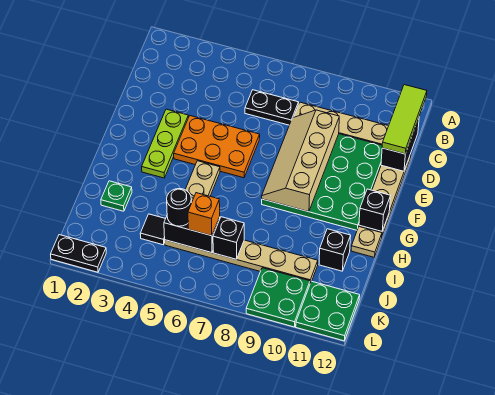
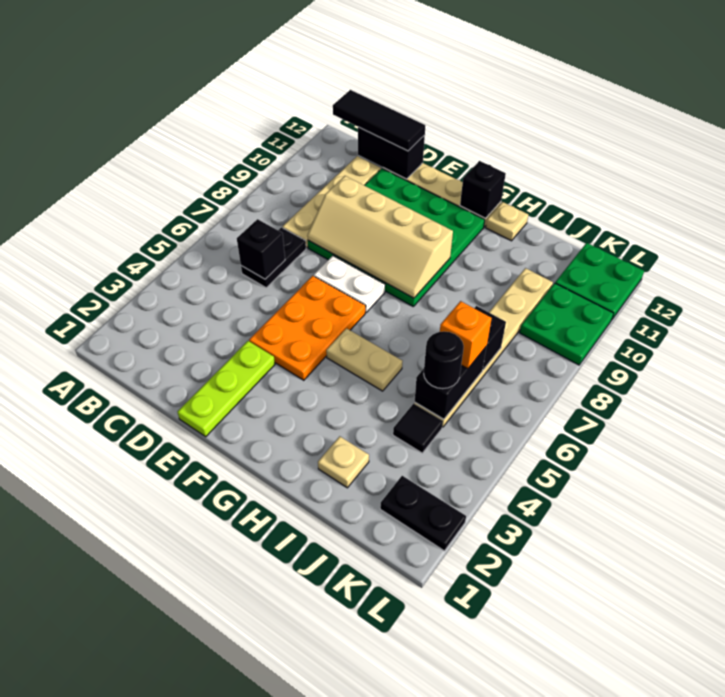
lime tile B12:D12 level 3 -> black tile B12:D12 level 3
lime plate E3:G3 level 1 -> lime plate E1:E3 level 1
none -> white plate E7:F7 level 1
green plate I2 level 1 -> tan plate I2 level 1
black brick I11 level 1 -> black brick C6 level 2
black plate L1:L2 level 1 -> black plate K2:L2 level 1

